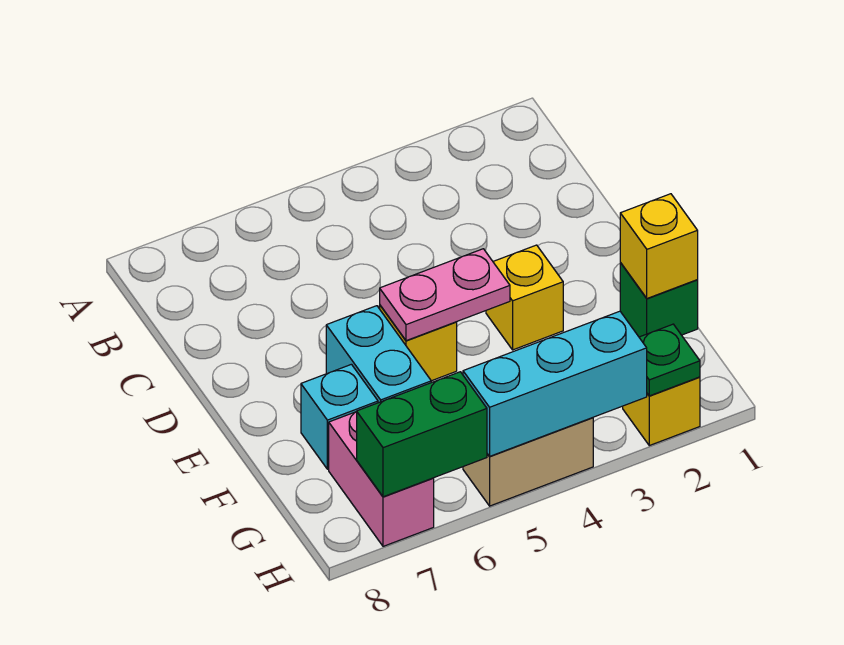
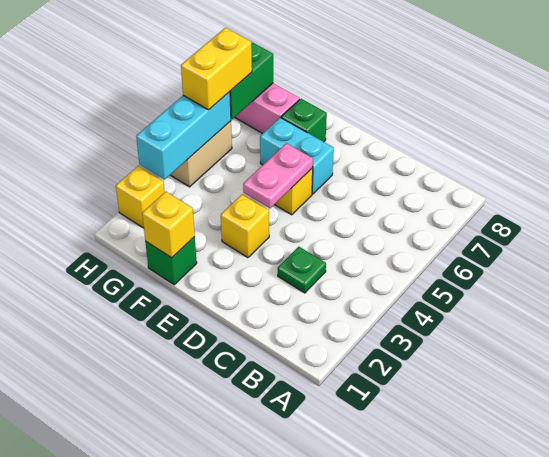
cyan brick F7 level 1 -> green brick F7 level 1
green plate H2 level 2 -> green plate C3 level 1
none -> yellow brick H5:H6 level 3

